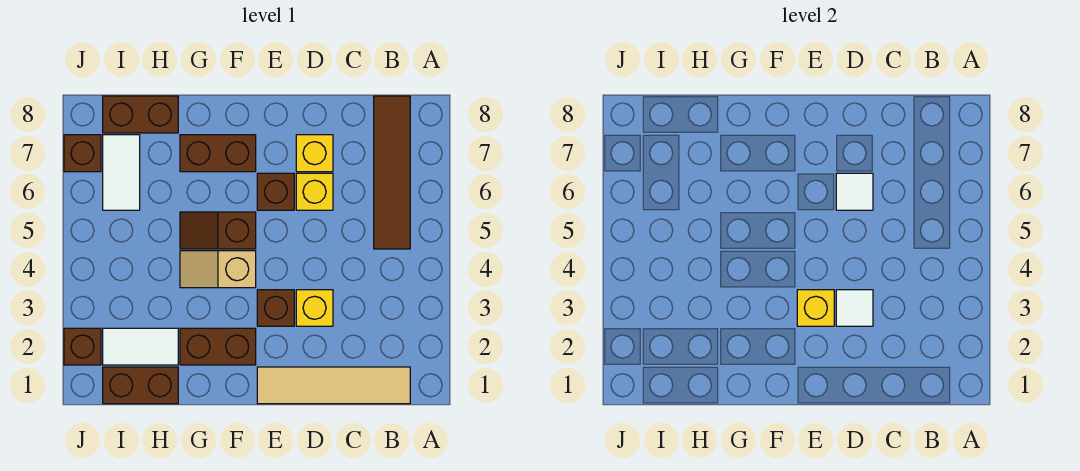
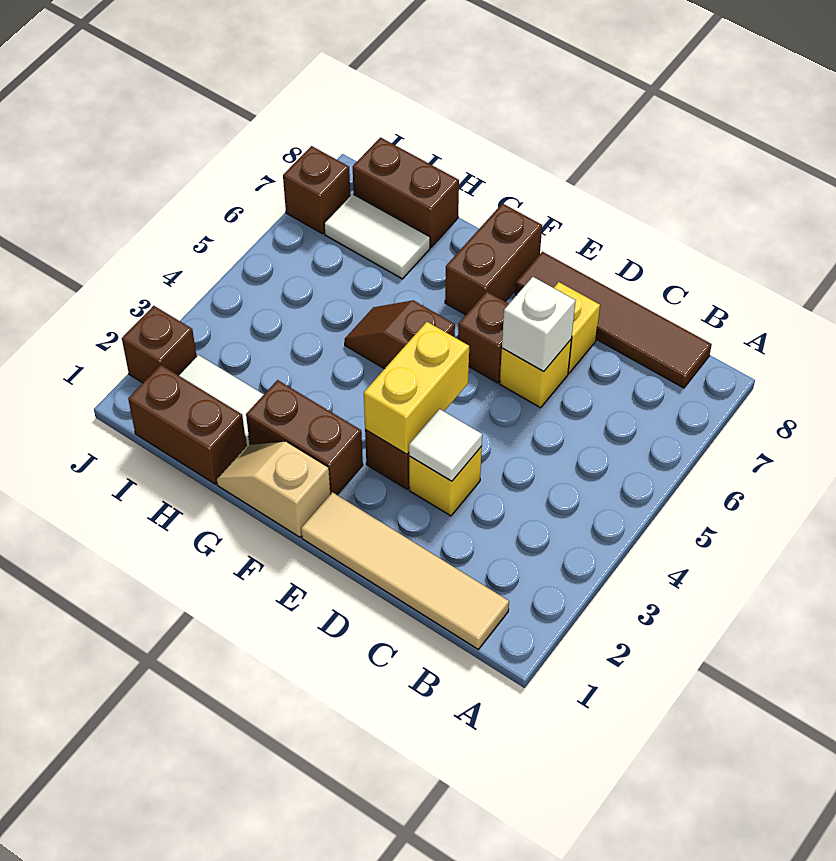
brown tile B5:B8 level 1 -> brown tile B8:E8 level 1
white tile D6 level 2 -> white brick D6 level 2
yellow brick E3 level 2 -> yellow brick E3:E4 level 2
tan slope F4:G4 level 1 top F -> tan slope F1:G1 level 1 top F
brown brick F7:G7 level 1 -> brown brick F7:F8 level 1
white tile I6:I7 level 1 -> white tile H7:I7 level 1

